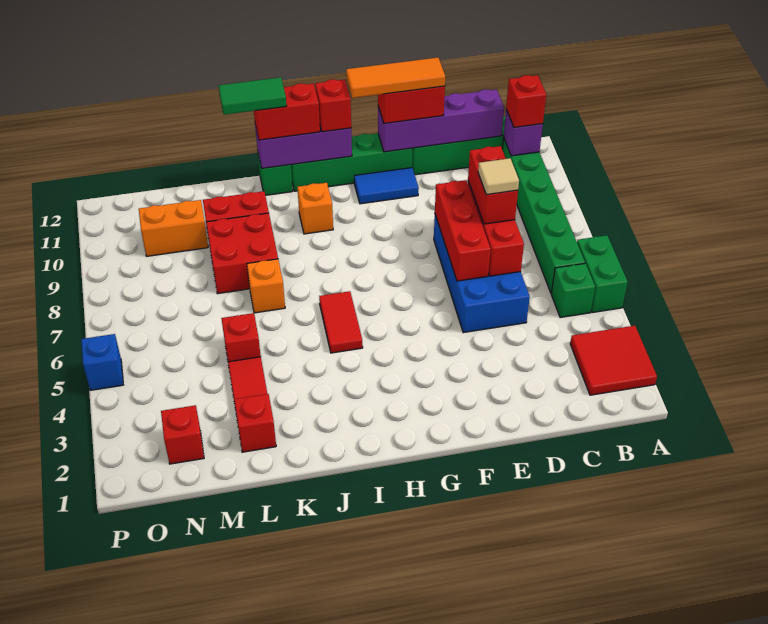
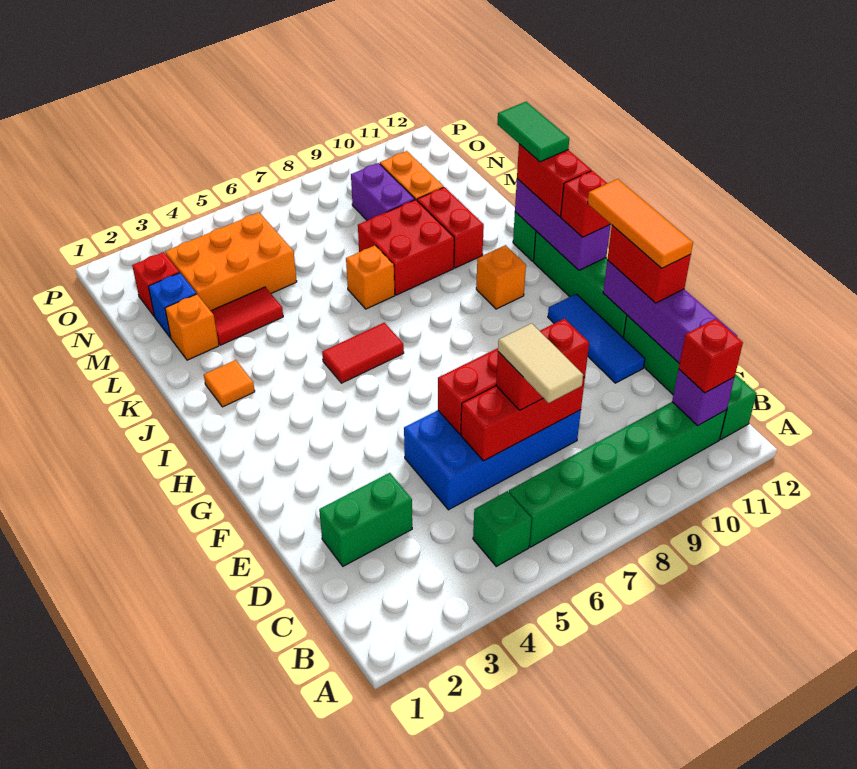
red tile A2:B3 level 1 -> none
green brick A5:A6 level 1 -> green brick D2:D3 level 1
tan tile D7 level 4 -> tan tile C7:D7 level 4
blue tile F11:G11 level 1 -> blue tile E11:G11 level 1
none -> orange tile J2 level 1
red brick L2 level 1 -> orange brick L2 level 1
red brick L5 level 1 -> none
none -> orange brick M3:N5 level 1
none -> purple brick M9:N9 level 1
blue brick P5 level 1 -> blue brick M2 level 1

